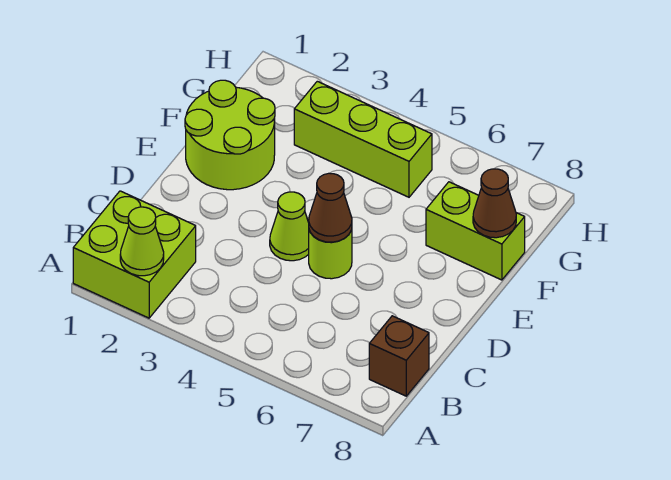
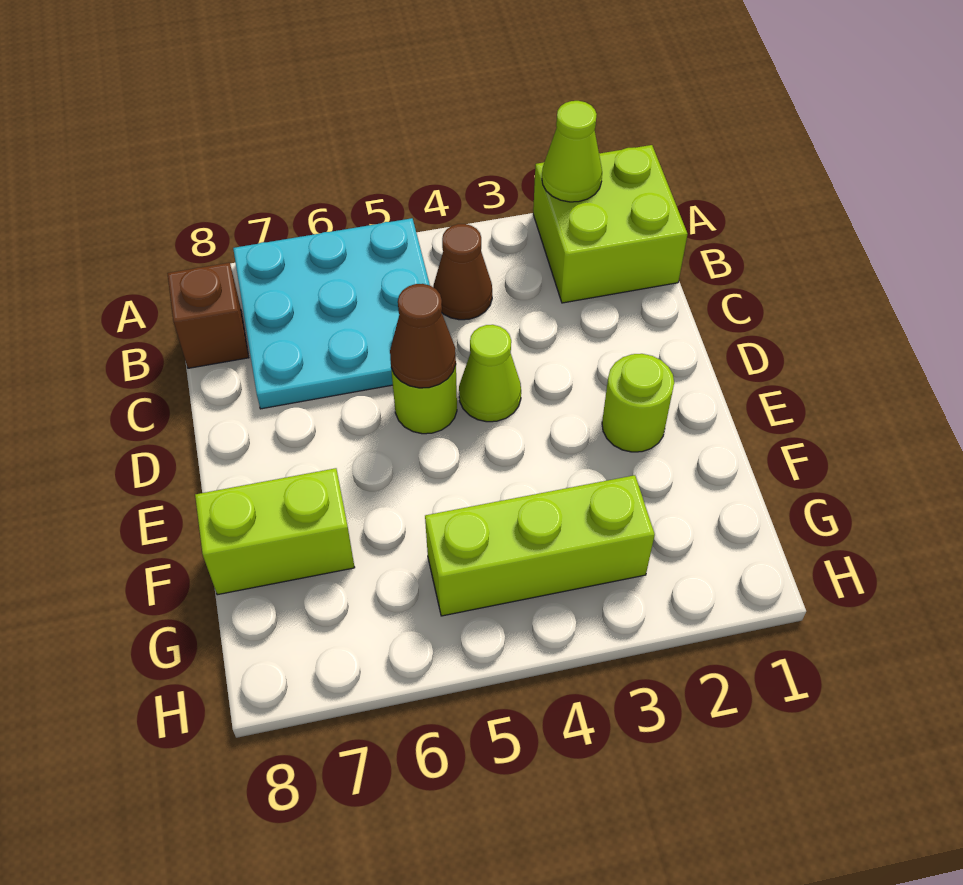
none -> cyan plate A5:C7 level 1
lime round brick E1:F2 level 1 -> lime round brick E2 level 1
brown cone F8 level 2 -> brown cone B4 level 1

